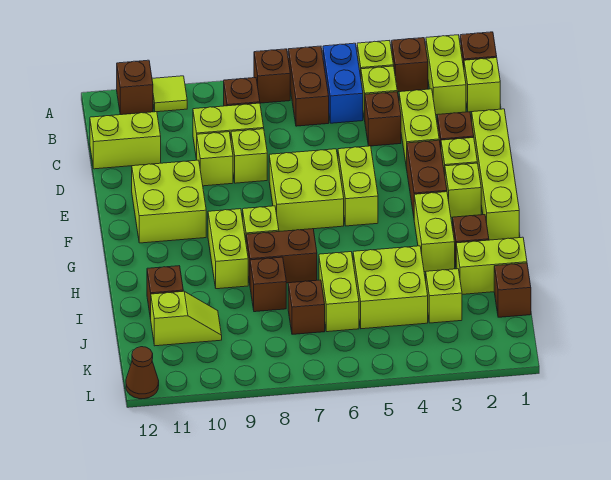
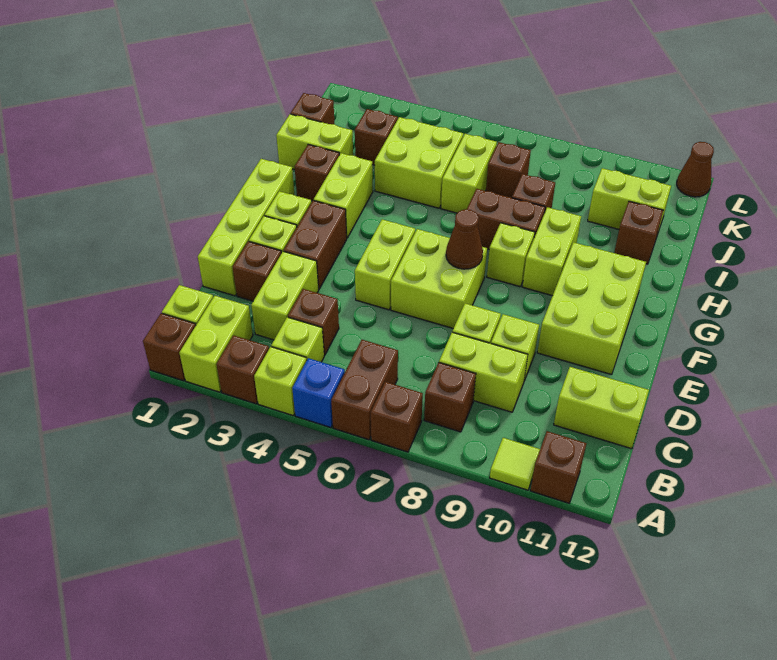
blue brick A5:B5 level 1 -> blue brick A5 level 1
lime brick E10:F11 level 1 -> lime brick E10:G11 level 1
none -> brown cone F7 level 2
lime brick J3 level 1 -> brown brick J3 level 1
lime slope J10:J11 level 1 top 11 -> lime brick J10:J11 level 1

